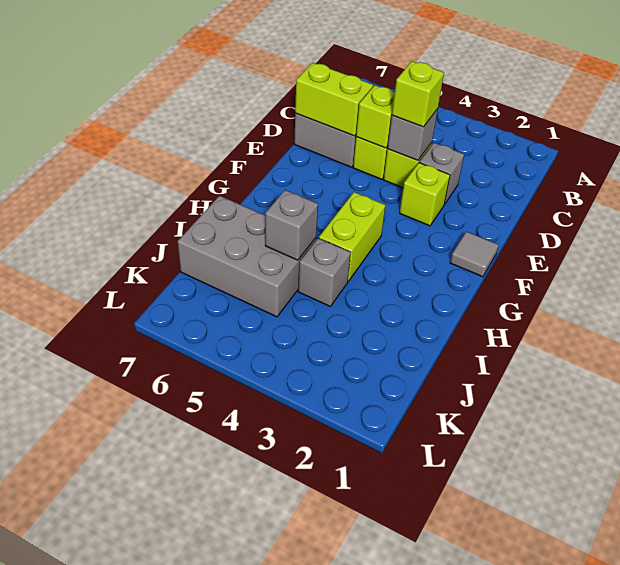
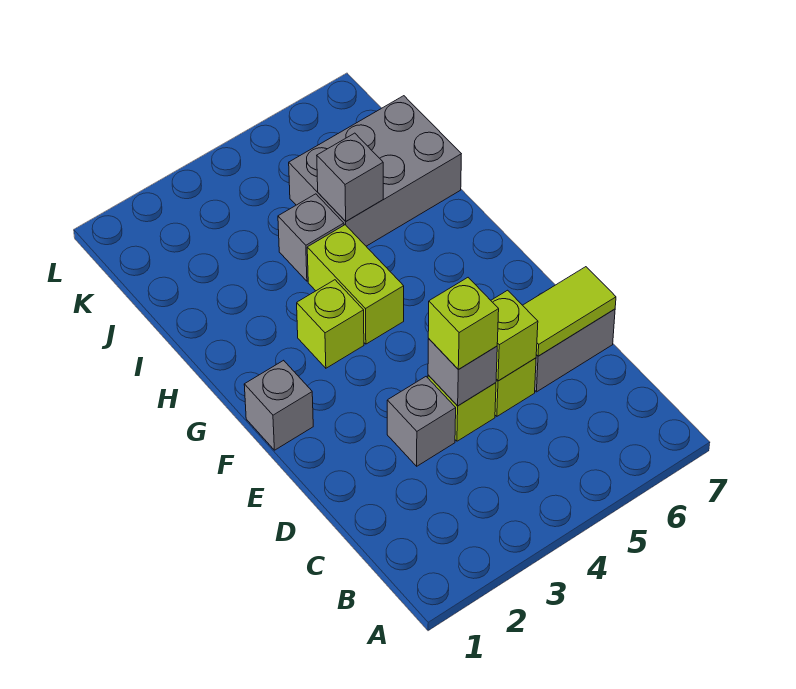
lime brick D6:D7 level 2 -> lime tile D6:D7 level 2
lime brick E3 level 1 -> lime brick G3 level 1
grey tile F1 level 1 -> grey brick F1 level 1

